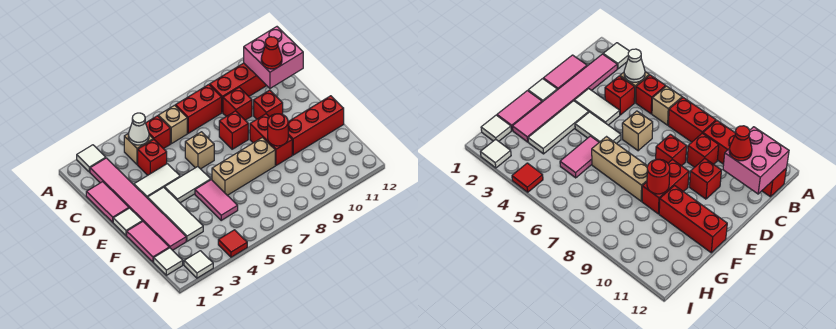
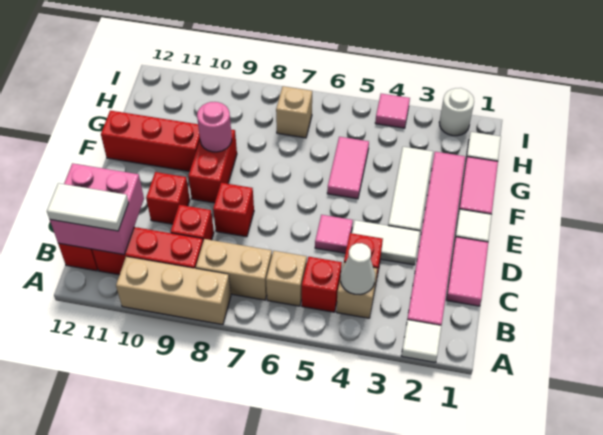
red brick B7:B8 level 1 -> tan brick B7:B8 level 1
red cone C11 level 3 -> none
none -> pink tile D5 level 1
tan brick D6 level 1 -> tan brick H7 level 1
white tile E4:E5 level 1 -> white tile B11:B12 level 3
tan brick F6:F8 level 1 -> tan brick A8:A10 level 1
red round brick F9 level 2 -> pink round brick F9 level 2
white tile I2 level 1 -> white round brick I2 level 1
red tile I4 level 1 -> pink tile I4 level 1

